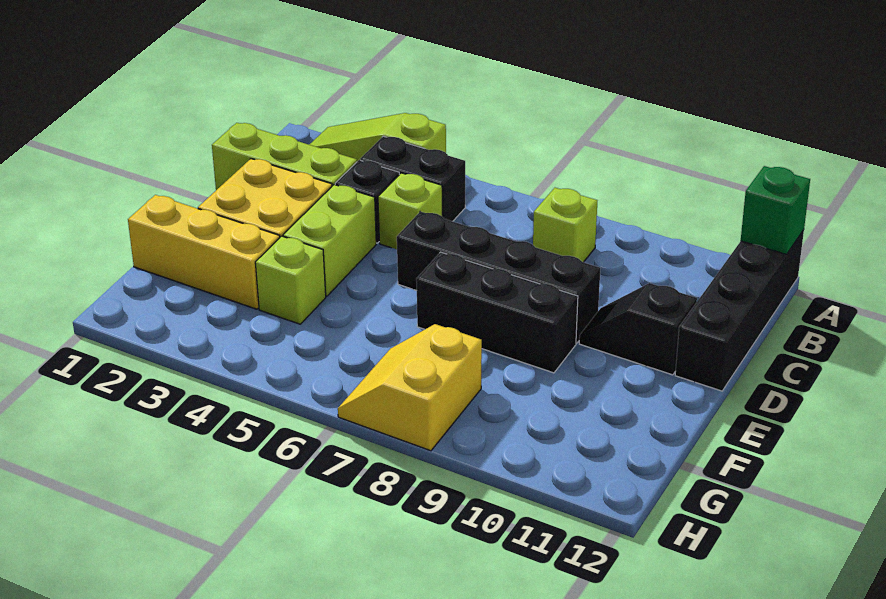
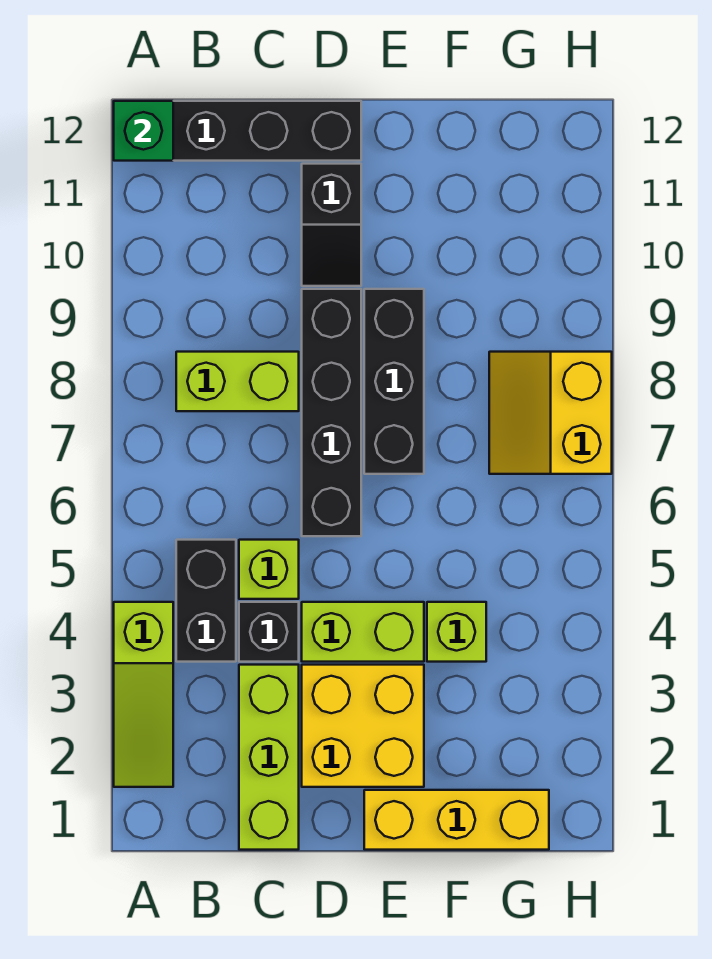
lime brick B8 level 1 -> lime brick B8:C8 level 1
yellow brick F1:F3 level 1 -> yellow brick E1:G1 level 1
yellow slope G7:H8 level 1 top 8 -> yellow slope G7:H8 level 1 top H

